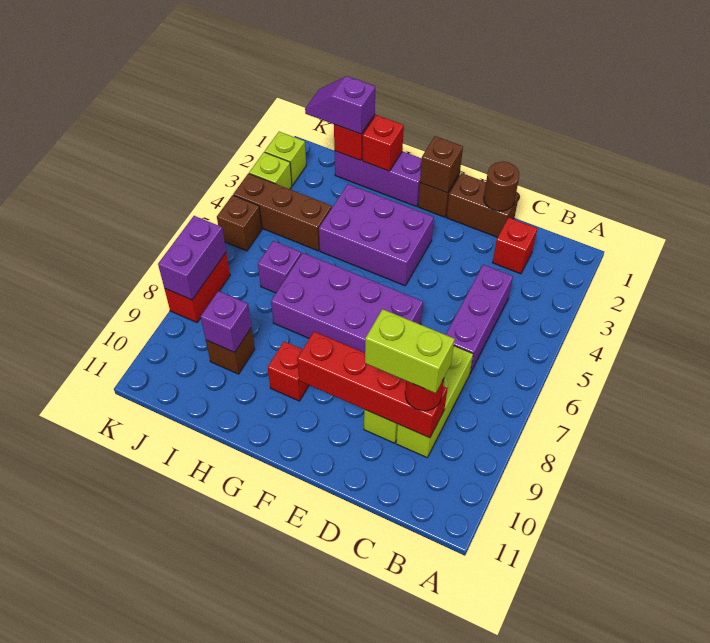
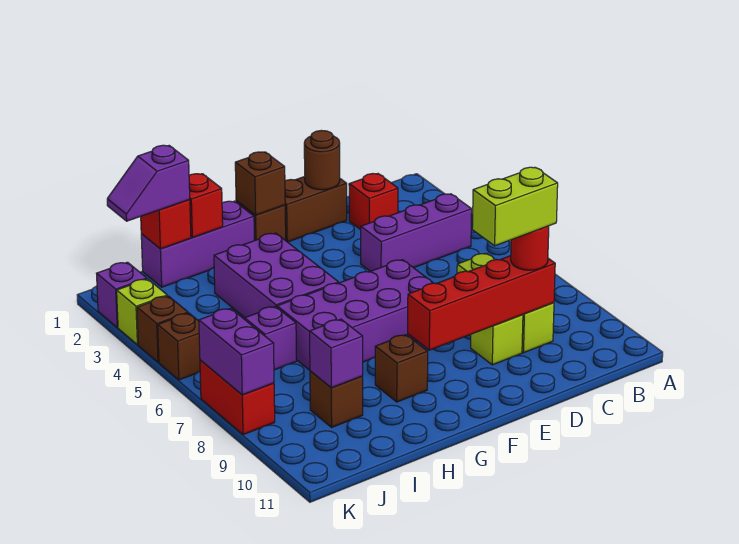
purple brick C4:C6 level 1 -> purple brick B4:D4 level 1
purple brick F3:H4 level 1 -> purple brick G3:H5 level 1
red brick G9 level 1 -> brown brick G9 level 1
brown brick I4:K4 level 1 -> brown brick K4 level 1
lime brick K2 level 1 -> purple brick K2 level 1

